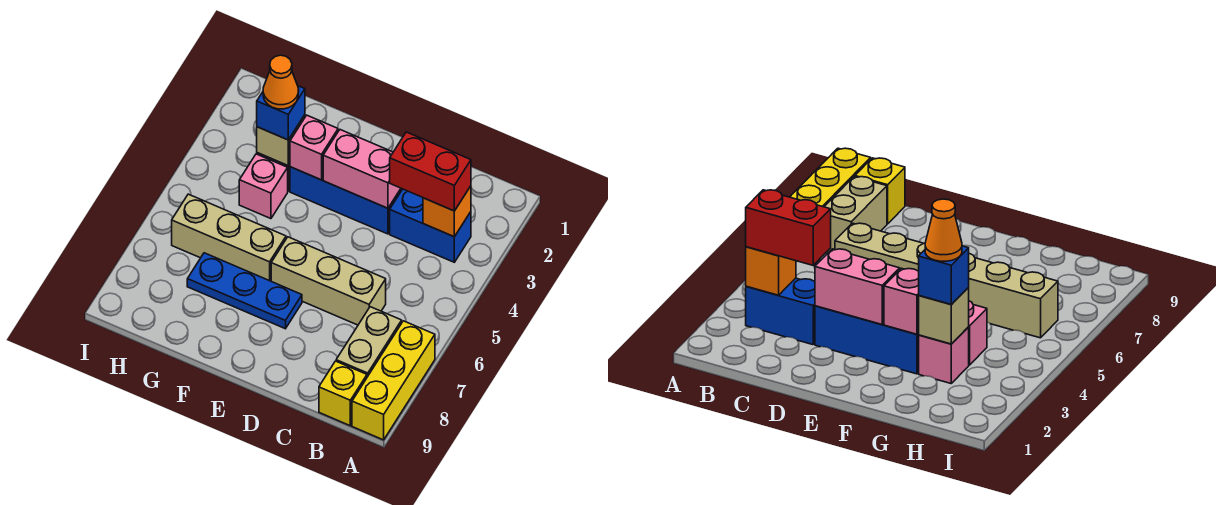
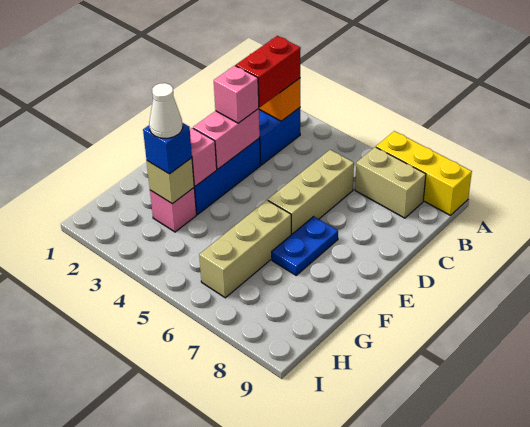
yellow brick B9 level 1 -> none
blue plate E7:G7 level 1 -> blue plate E7:F7 level 1
orange cone G3 level 4 -> white cone G3 level 4
pink brick G4 level 1 -> pink brick D3 level 3

